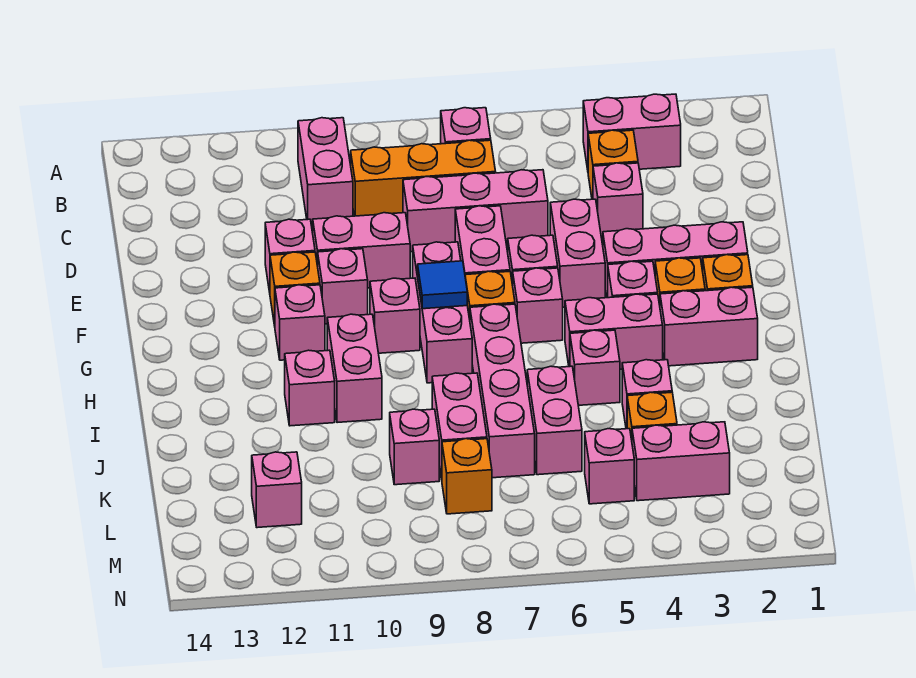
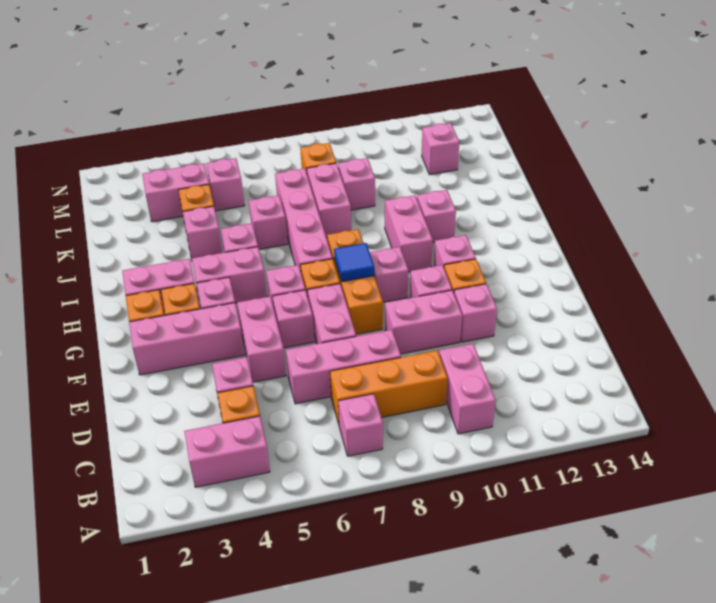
pink brick F8:H8 level 1 -> orange brick F8:H8 level 1
pink brick J6:K6 level 1 -> pink brick J6 level 1

